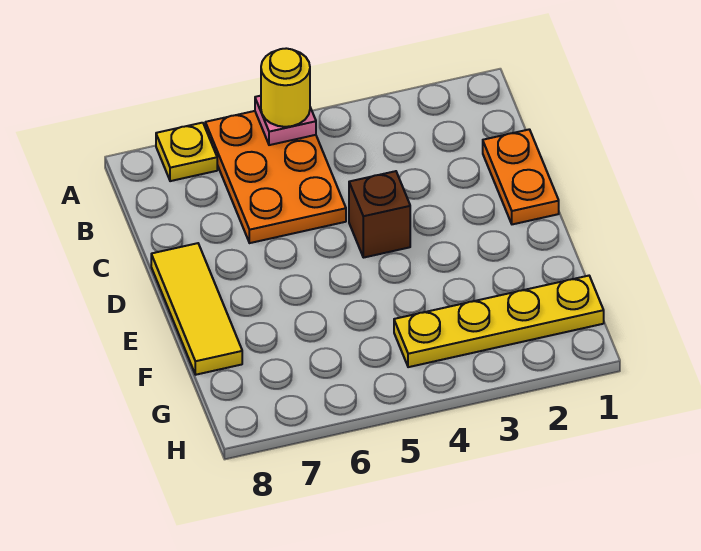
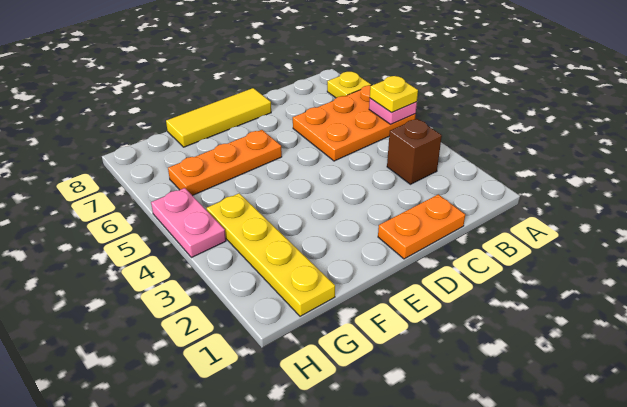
yellow round brick A5 level 3 -> yellow plate A5 level 3
brown brick D4 level 1 -> brown brick B3 level 1
none -> orange plate E6:G6 level 1
none -> pink plate H4:H5 level 1

